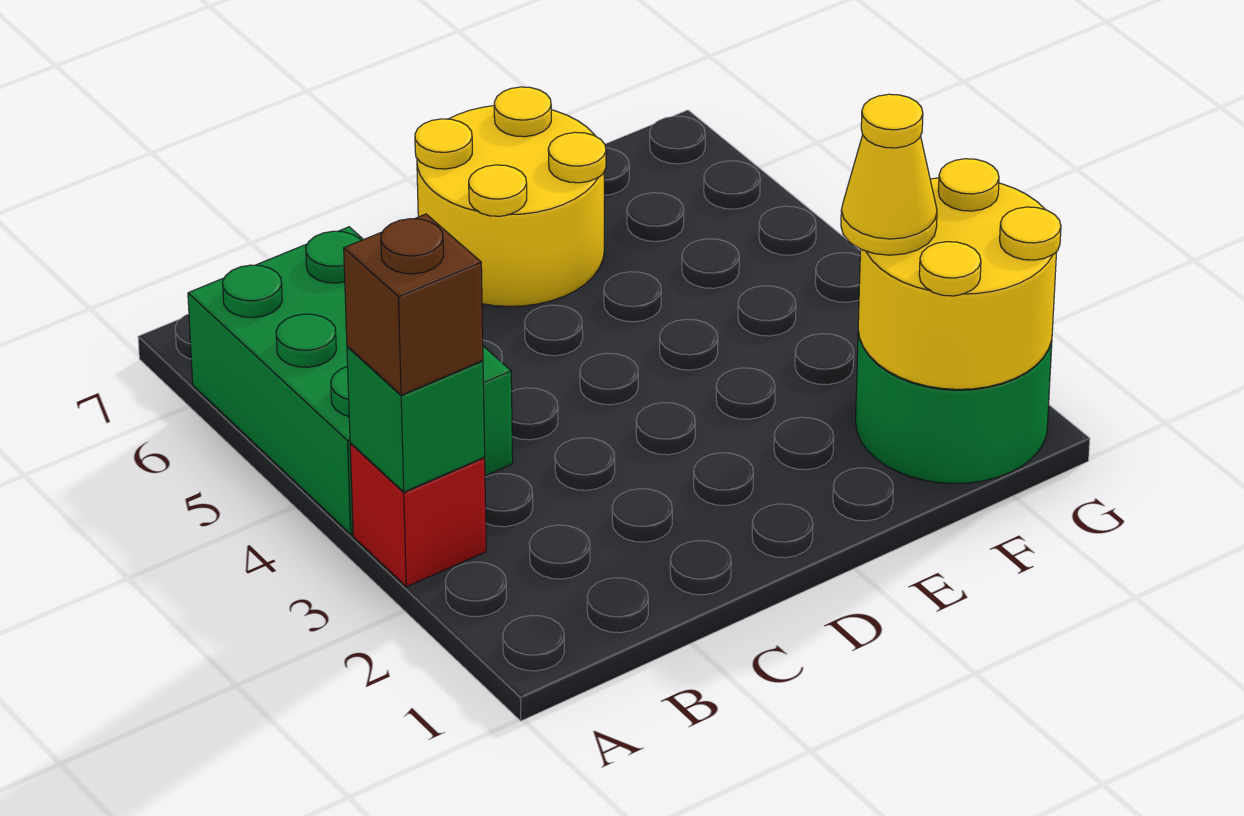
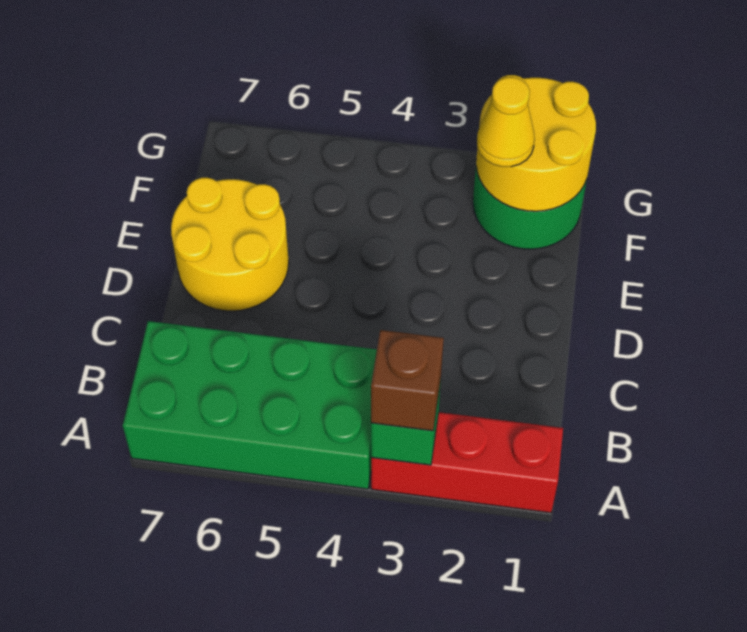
red brick A3 level 1 -> red brick A1:A3 level 1
green brick A4:B6 level 1 -> green brick A4:B7 level 1

